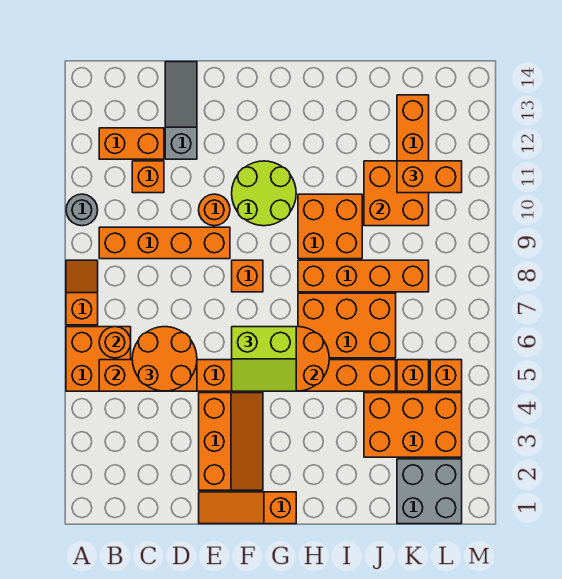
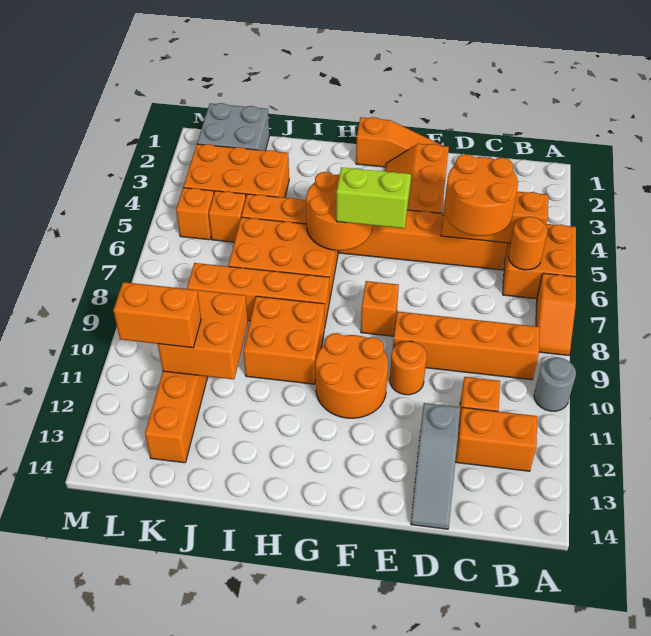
lime round brick F10:G11 level 1 -> orange round brick F10:G11 level 1

